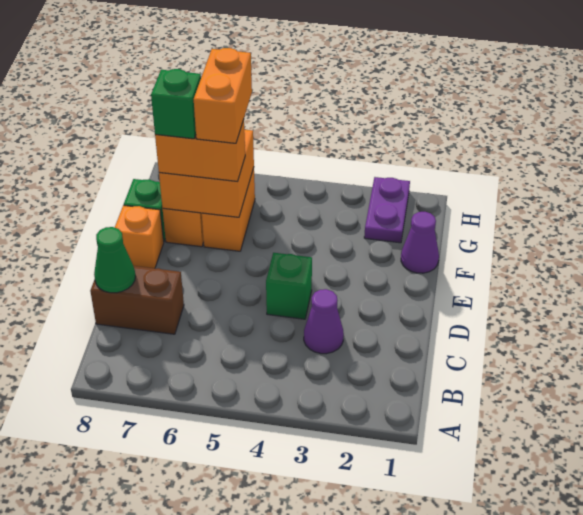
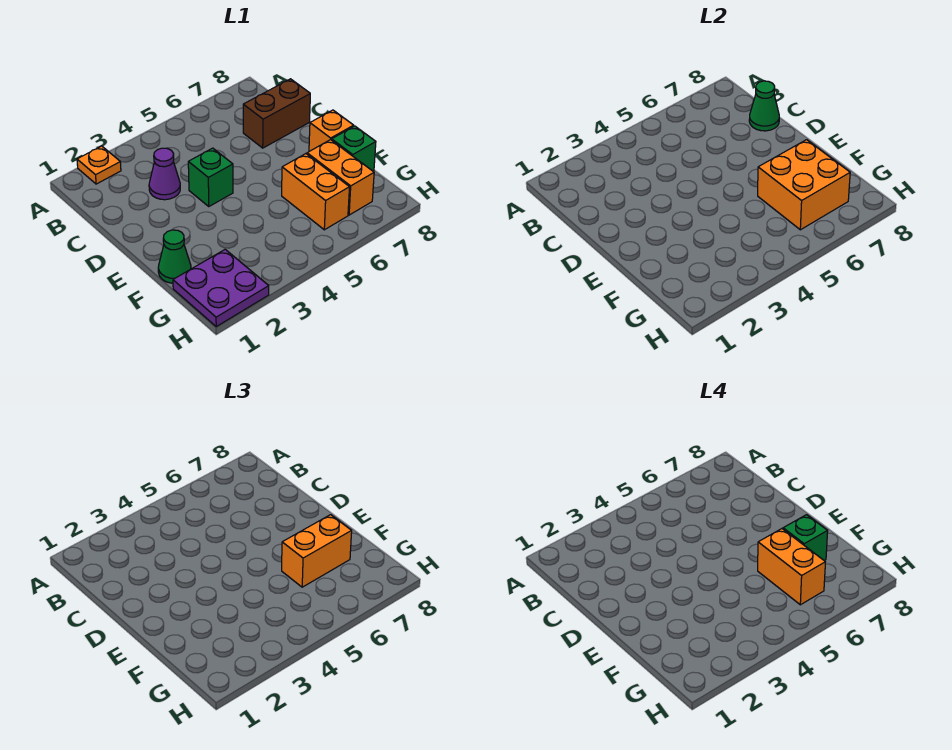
none -> orange plate A2 level 1
purple cone F1 level 1 -> green cone F1 level 1
purple plate G2:H2 level 1 -> purple plate G1:H2 level 1

